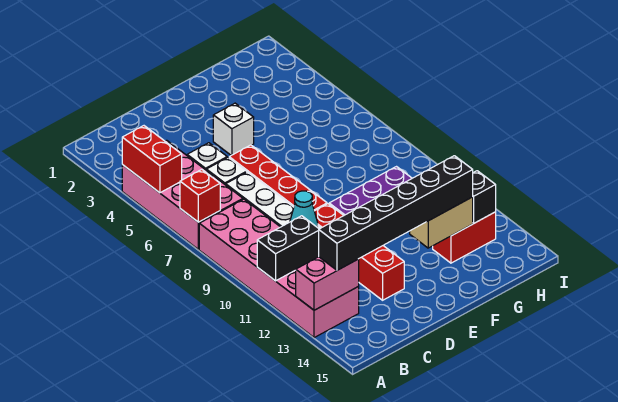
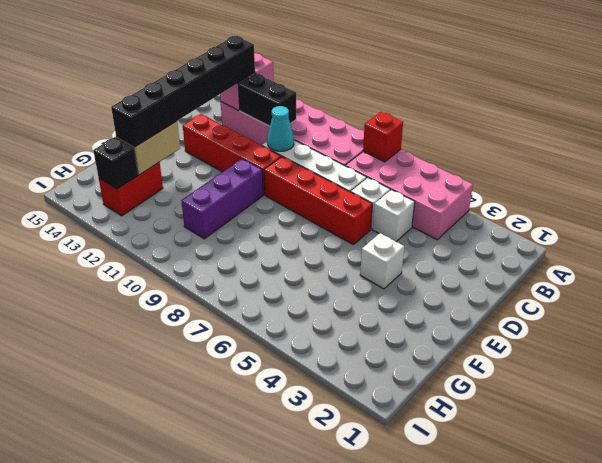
red brick A4:A5 level 2 -> none
black brick A11:B11 level 2 -> black brick B11:B12 level 2

